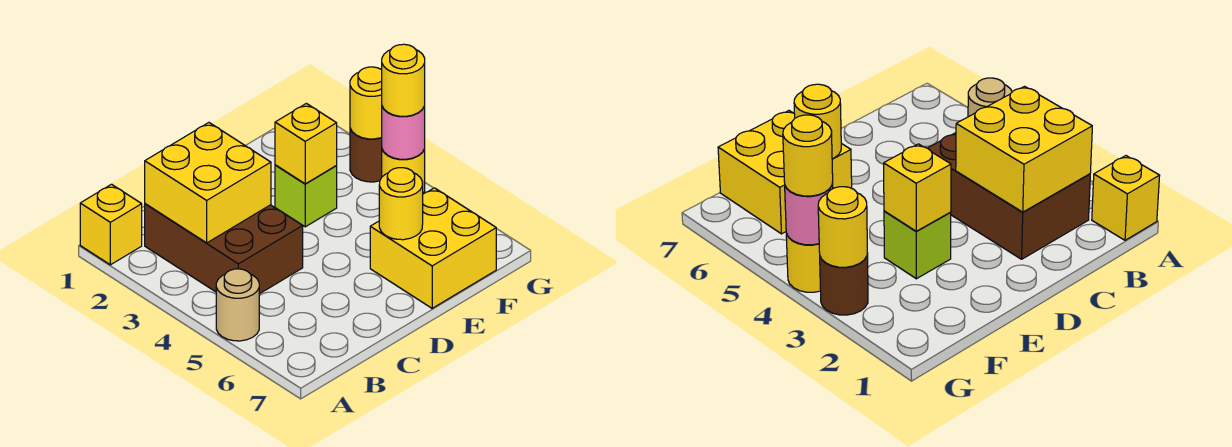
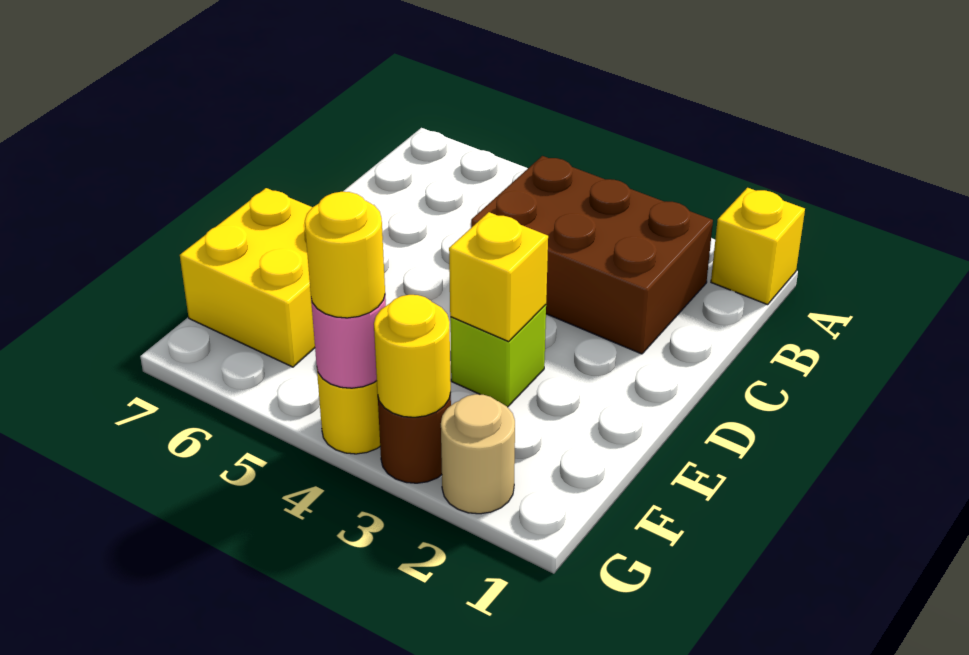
tan round brick A5 level 1 -> tan round brick G2 level 1
yellow brick B2:C3 level 2 -> none
yellow round brick E6 level 2 -> none

